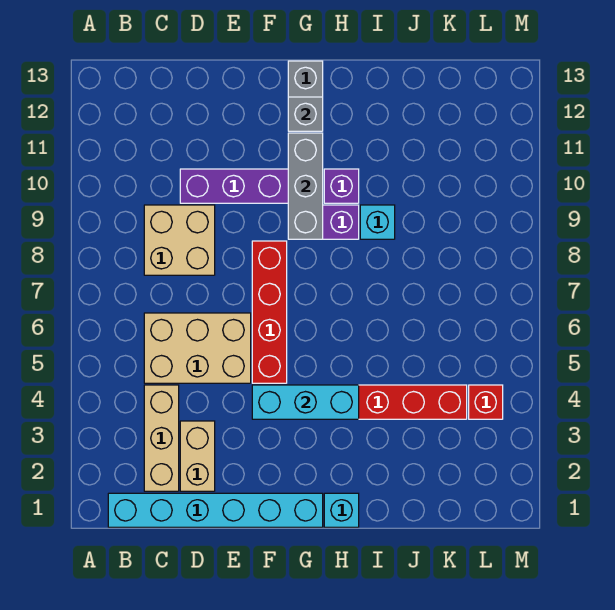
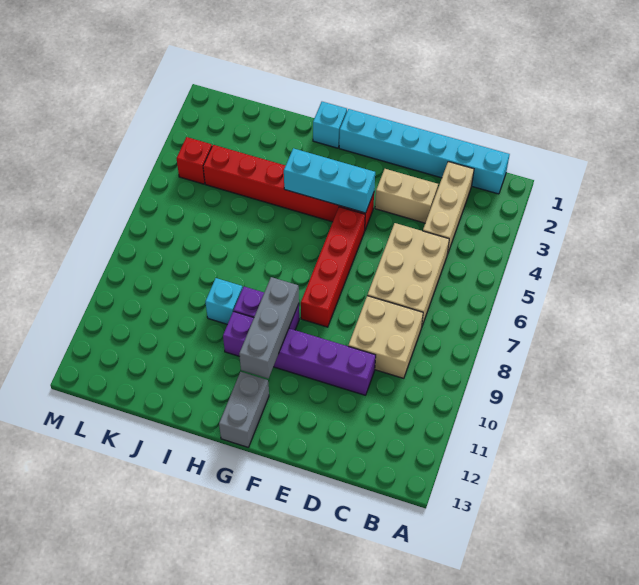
tan brick C5:E6 level 1 -> tan brick C5:D7 level 1
tan brick D2:D3 level 1 -> tan brick D3:E3 level 1
grey brick G12 level 2 -> none

